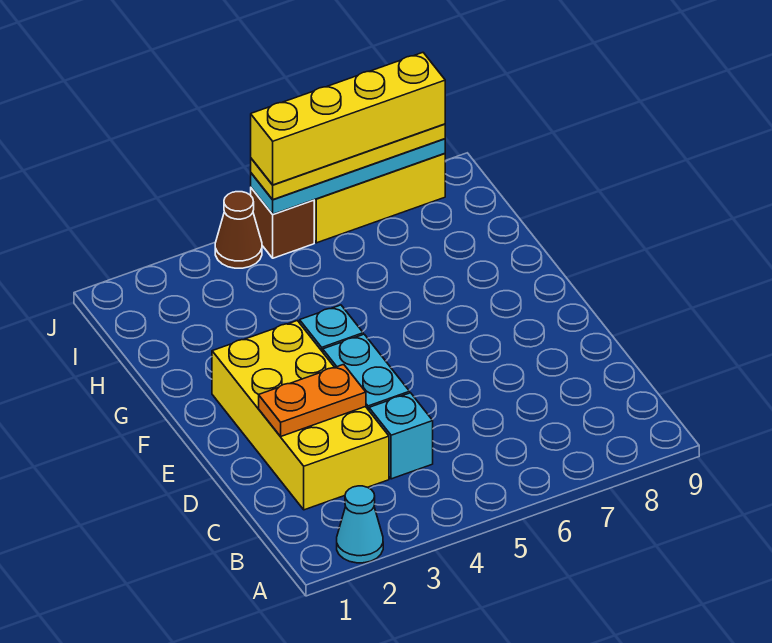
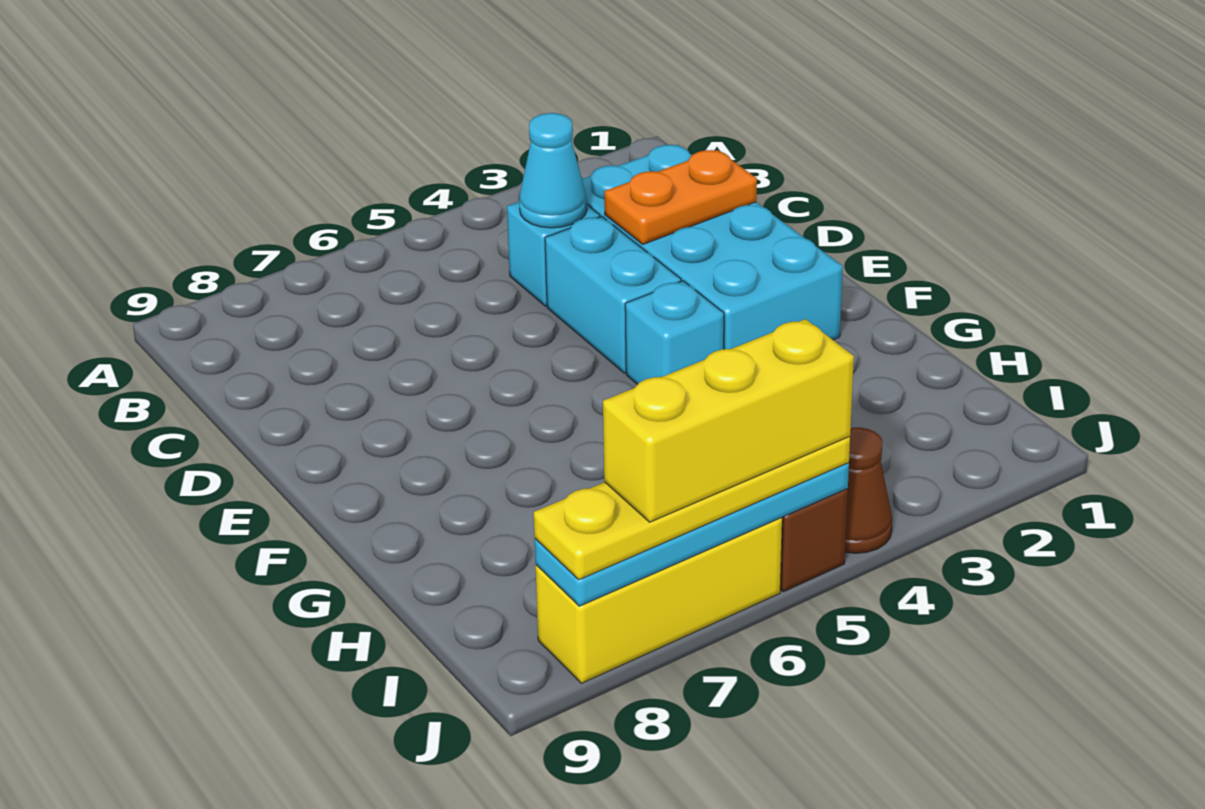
cyan cone A2 level 1 -> cyan cone C4 level 2
yellow brick C2:F3 level 1 -> cyan brick C2:F3 level 1
yellow brick J5:J8 level 4 -> yellow brick J5:J7 level 4

